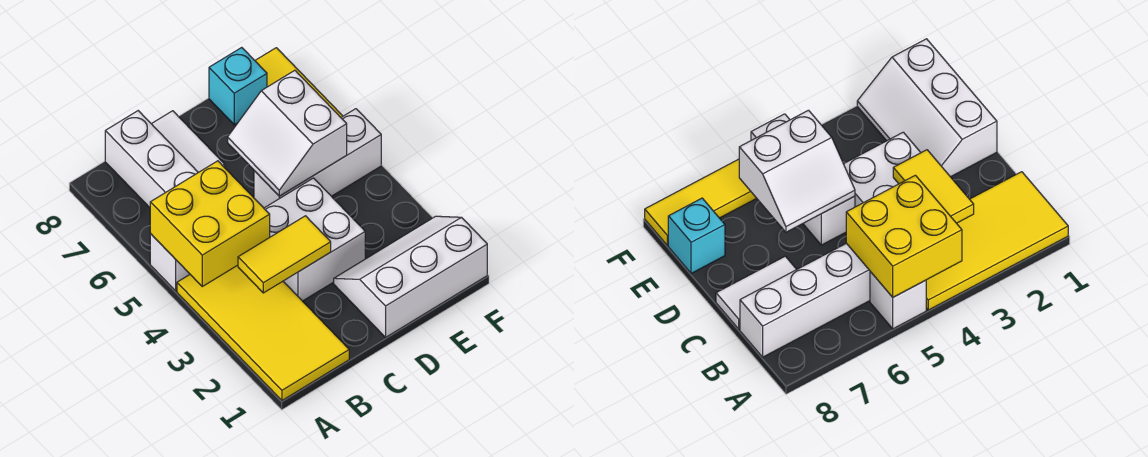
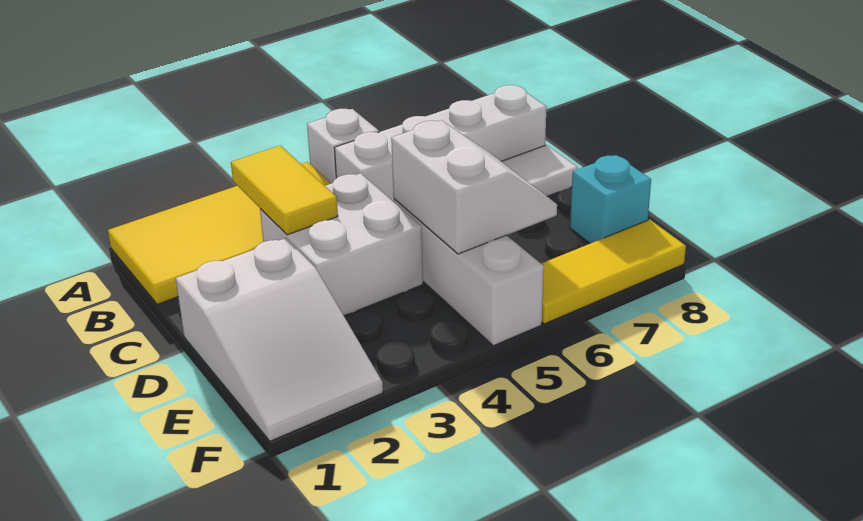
yellow brick A4:B5 level 2 -> none
white slope D1:F2 level 1 top 1 -> white slope D1:F2 level 1 top D
white slope D5:E6 level 2 top E -> white slope D5:E6 level 2 top 5

